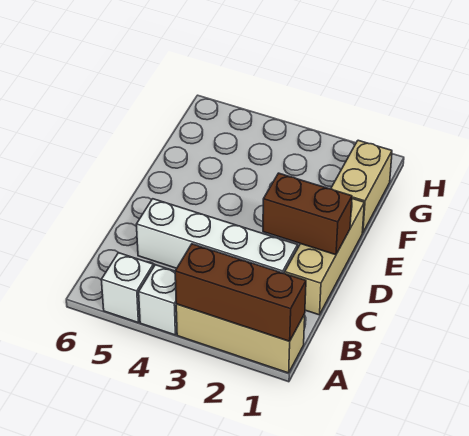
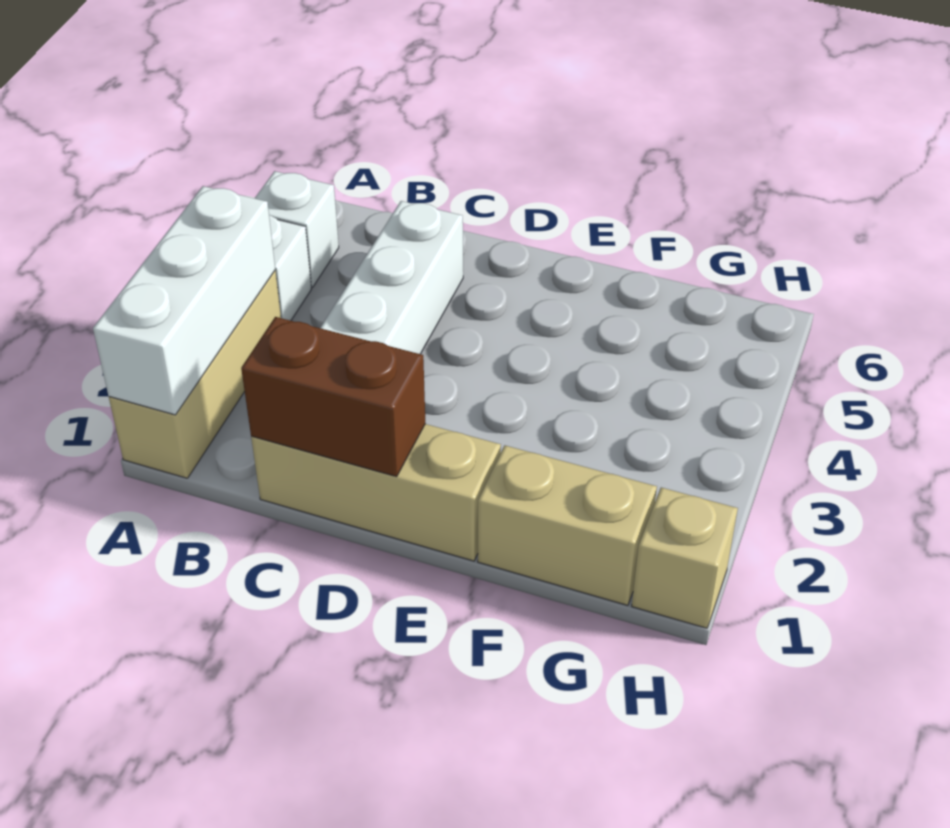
brown brick A1:A3 level 2 -> white brick A1:A3 level 2
brown brick D1:D2 level 2 -> brown brick C1:D1 level 2
none -> tan brick H1 level 1

